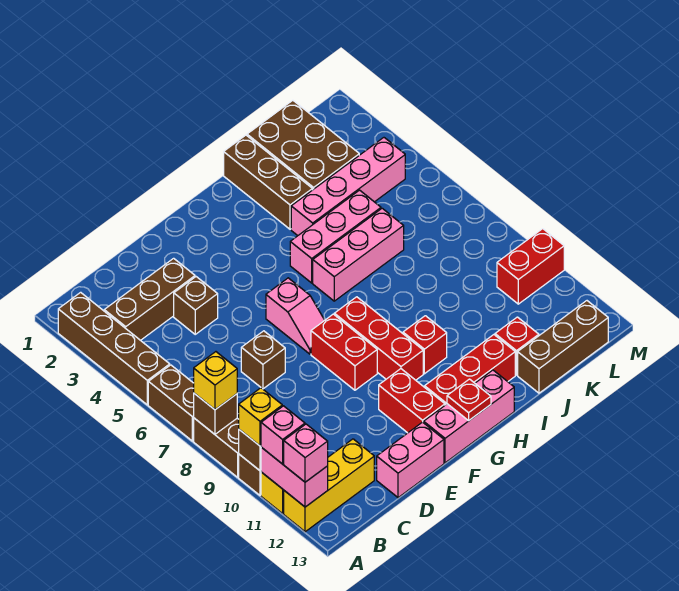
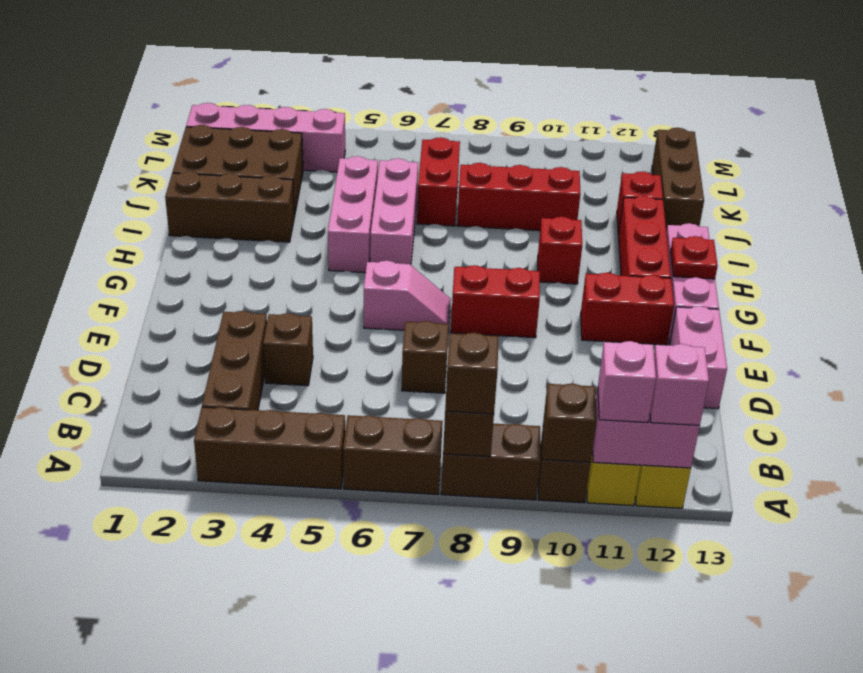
brown brick A2:A5 level 1 -> brown brick A3:A5 level 1
yellow brick A8 level 3 -> brown brick A8 level 3
yellow brick A10 level 3 -> none
red brick G8:G10 level 1 -> red brick J8:J10 level 1
pink brick I4:L4 level 1 -> pink brick L1:L4 level 1
red brick L10:M10 level 1 -> red brick J7:K7 level 1

